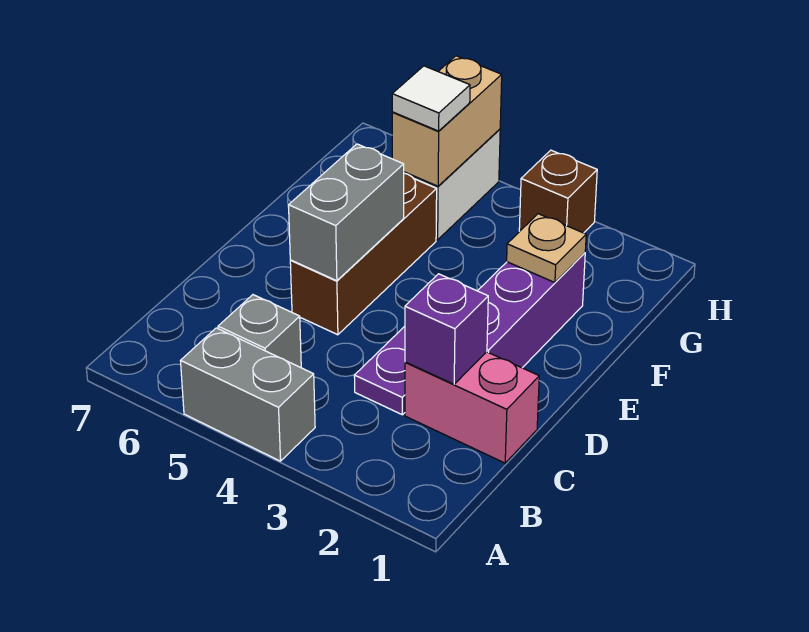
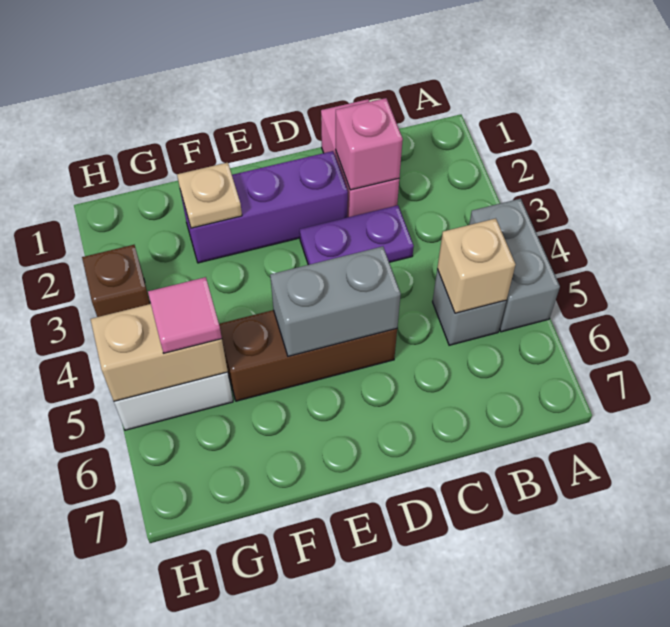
none -> tan brick B5 level 2
purple brick C2 level 2 -> pink brick C2 level 2
white tile G5 level 3 -> pink tile G5 level 3

